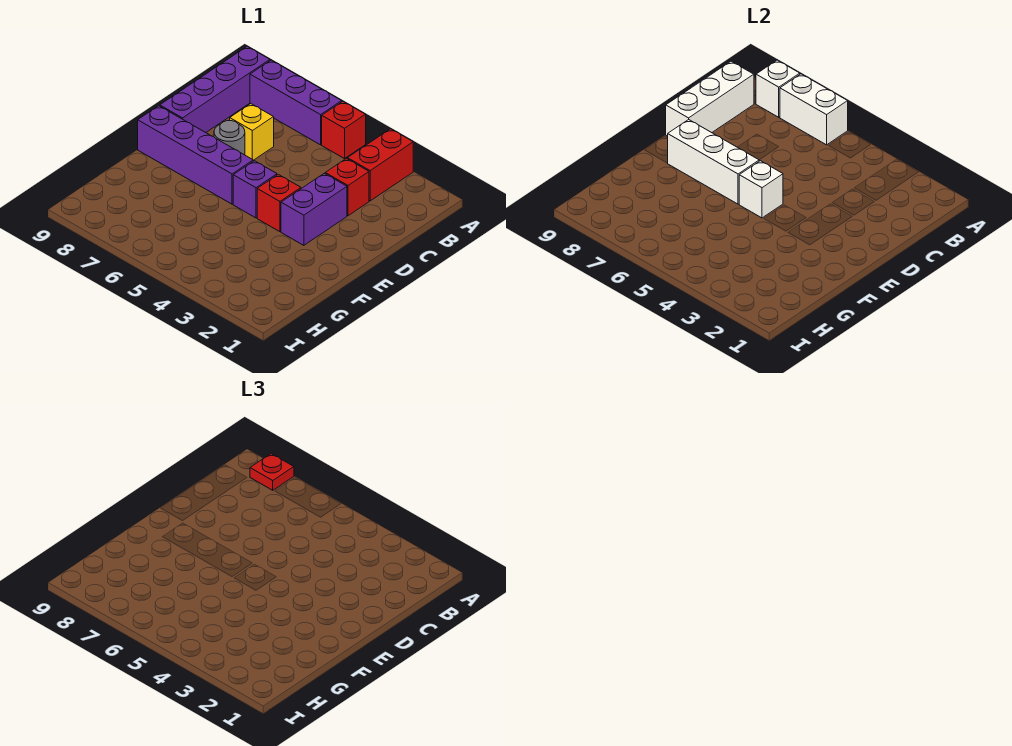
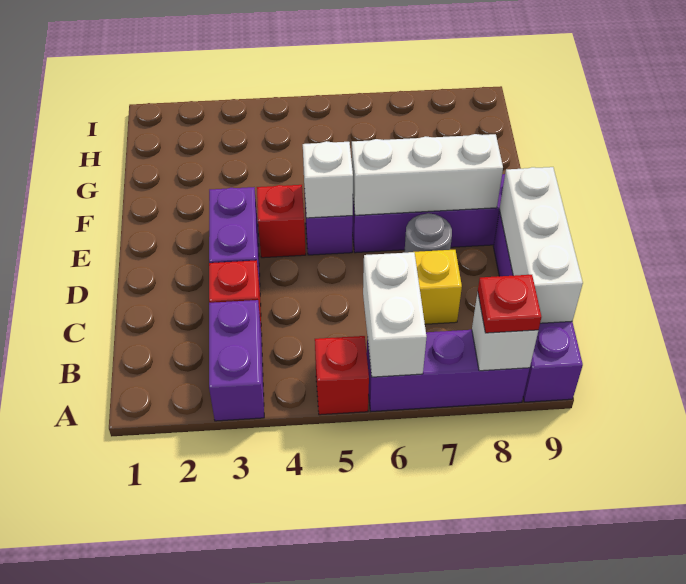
red brick A3:B3 level 1 -> purple brick A3:B3 level 1
white brick A6:A7 level 2 -> white brick A6:B6 level 2

